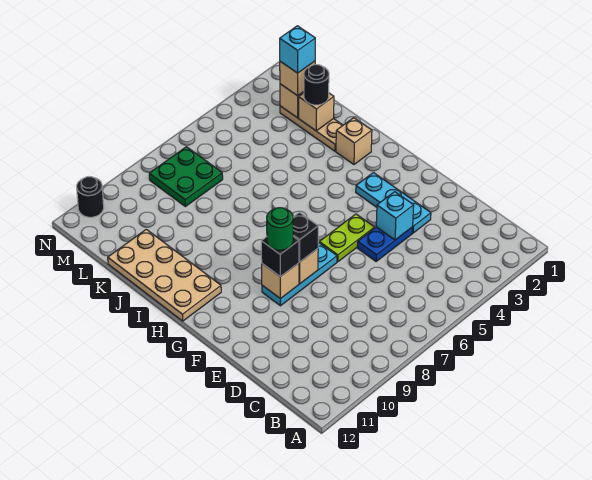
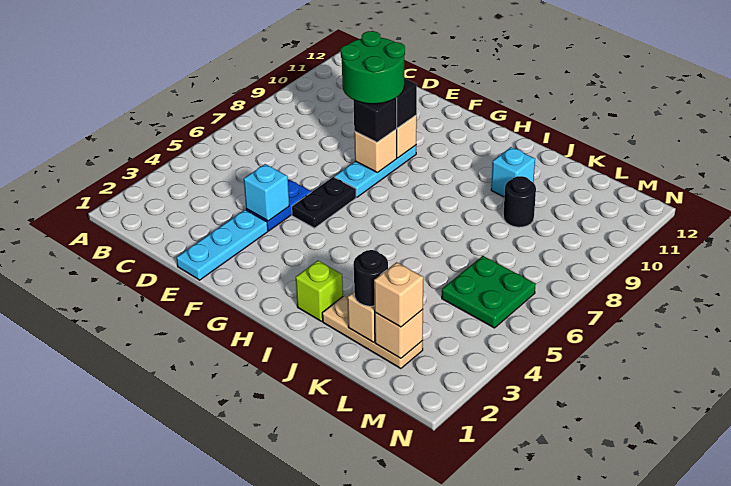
cyan plate E3:G3 level 1 -> cyan plate E1:E3 level 1
lime plate F5:F6 level 1 -> black plate F5:F6 level 1
green round brick F9 level 4 -> green round brick E8:F9 level 4
tan plate H11:K12 level 1 -> none
tan brick I2 level 1 -> lime brick I2 level 1
cyan brick L2 level 4 -> cyan brick J10 level 1
green plate L7:M8 level 1 -> green plate L5:M6 level 1
black round brick N11 level 1 -> black round brick K9 level 1

